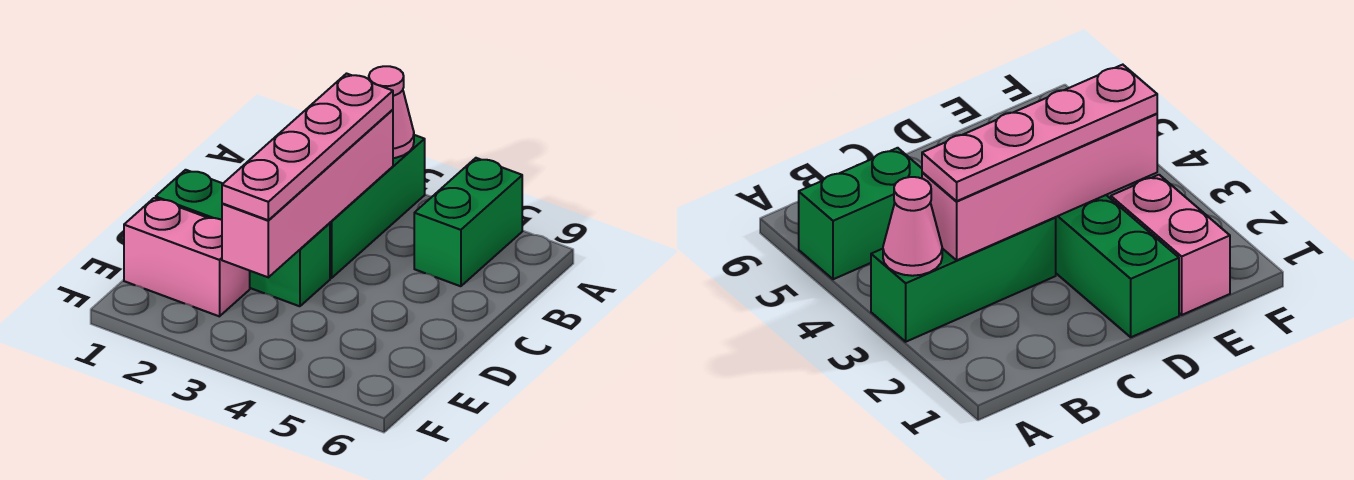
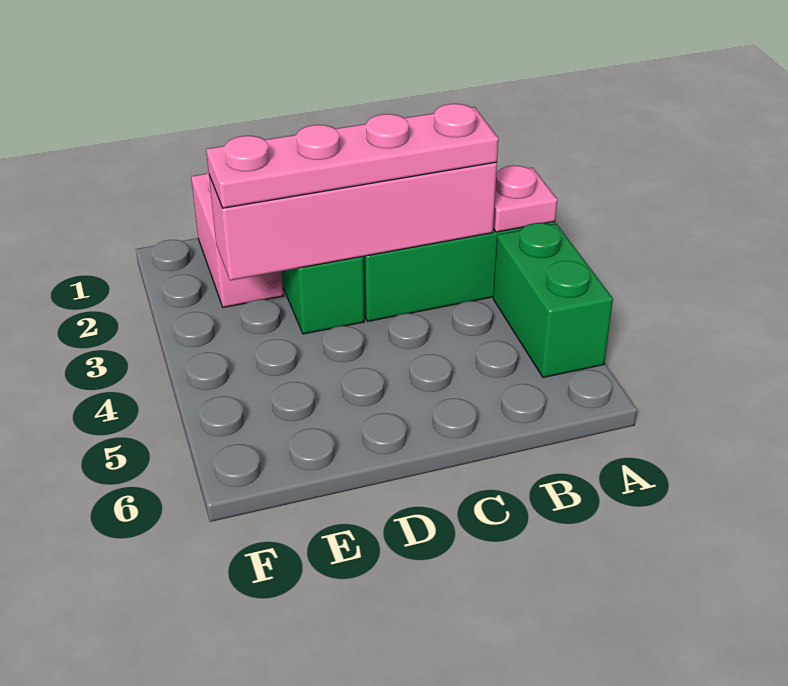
pink cone A3 level 2 -> pink plate A3 level 2
green brick A5:B5 level 1 -> green brick A4:A5 level 1

